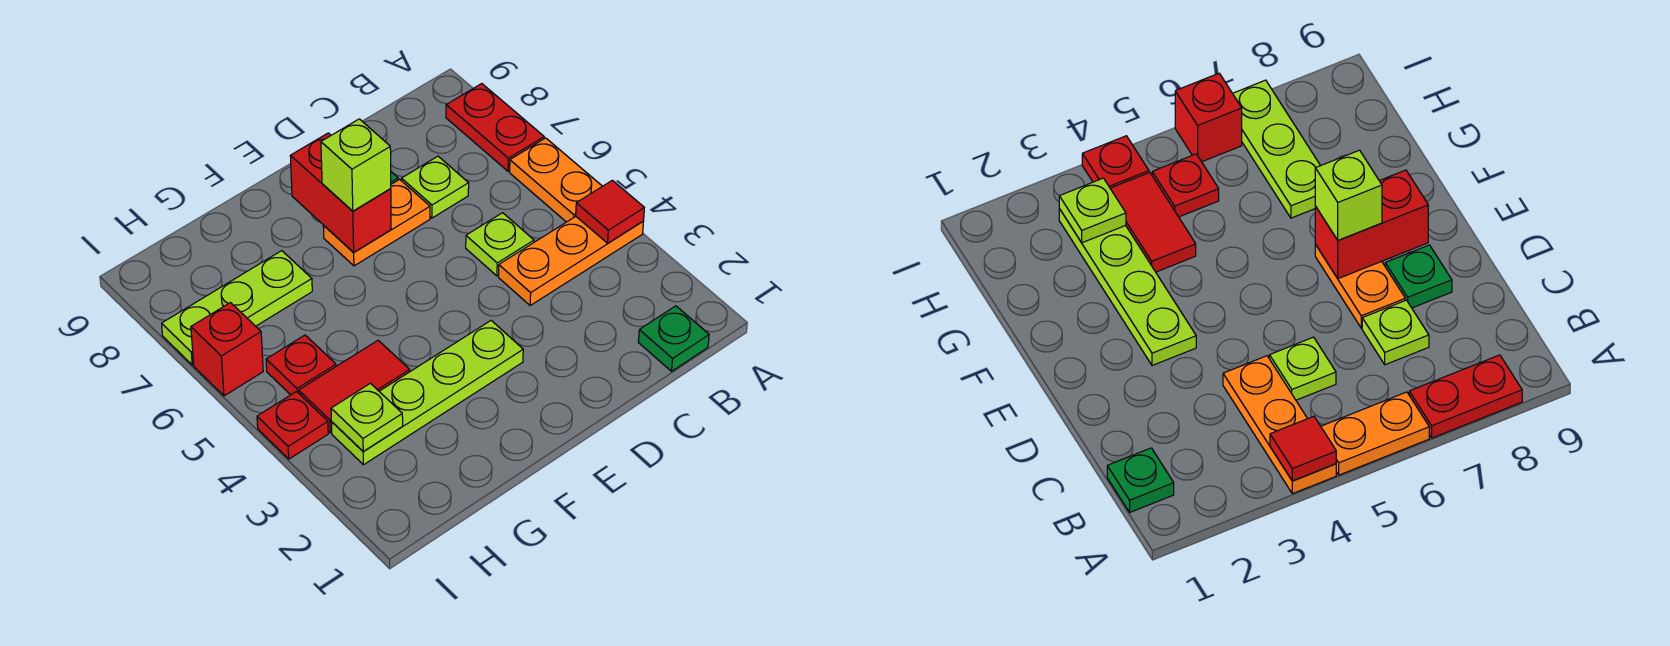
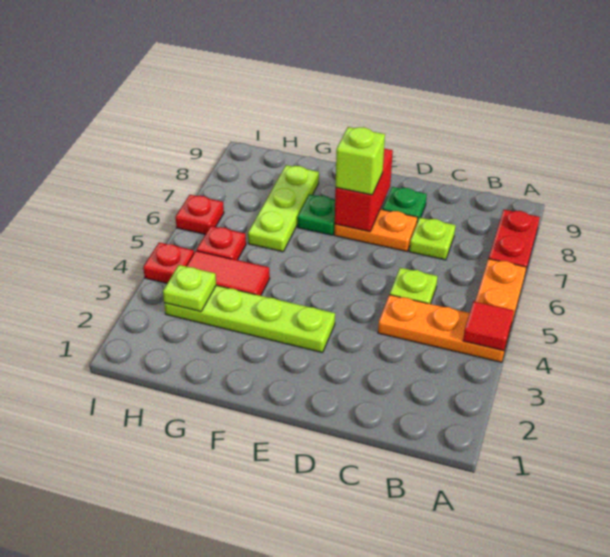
green plate B1 level 1 -> green plate F7 level 1
lime plate G7:I7 level 1 -> lime plate G6:G8 level 1
red brick I6 level 1 -> red plate I6 level 1

